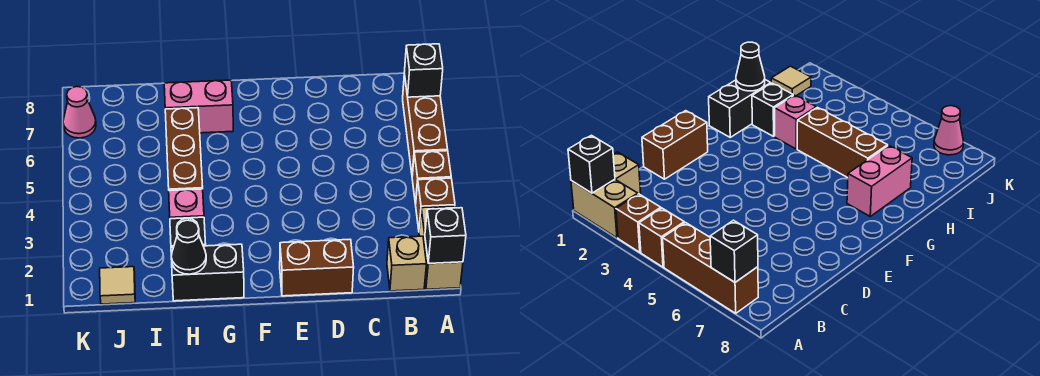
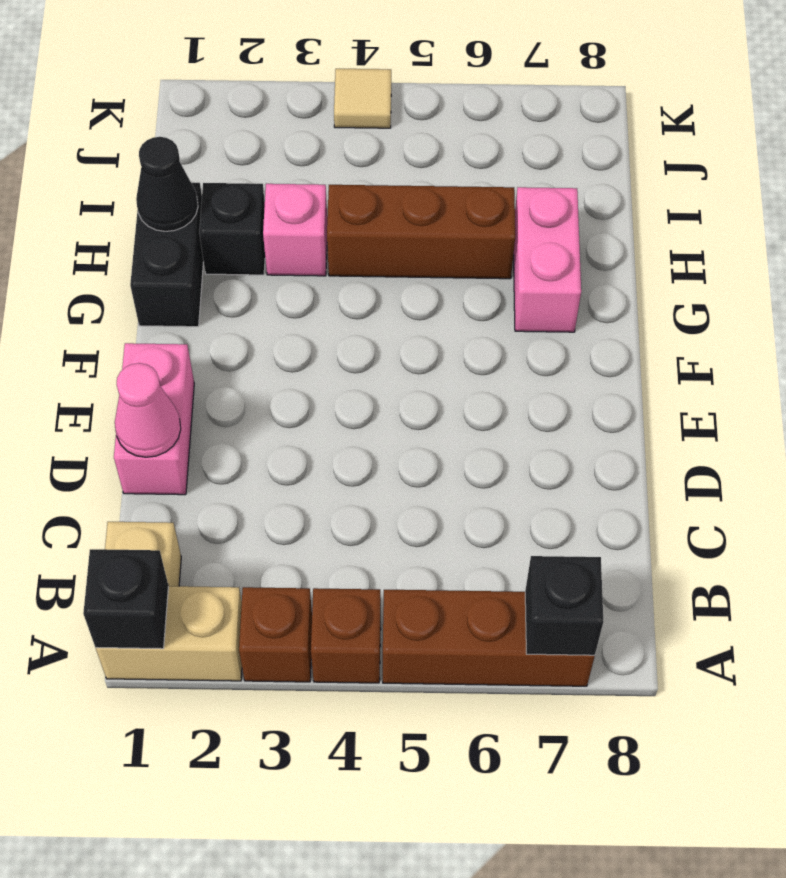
brown brick D1:E1 level 1 -> pink brick D1:E1 level 1
tan tile J1 level 1 -> tan tile K4 level 1
pink cone K7 level 1 -> pink cone D1 level 2

